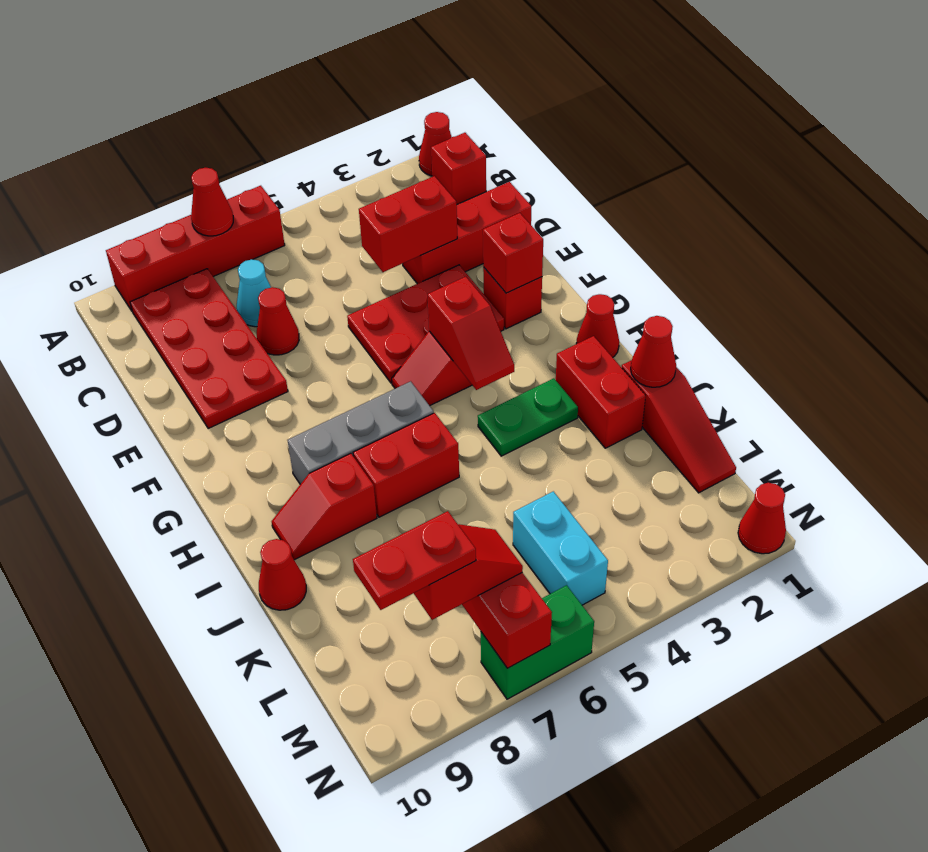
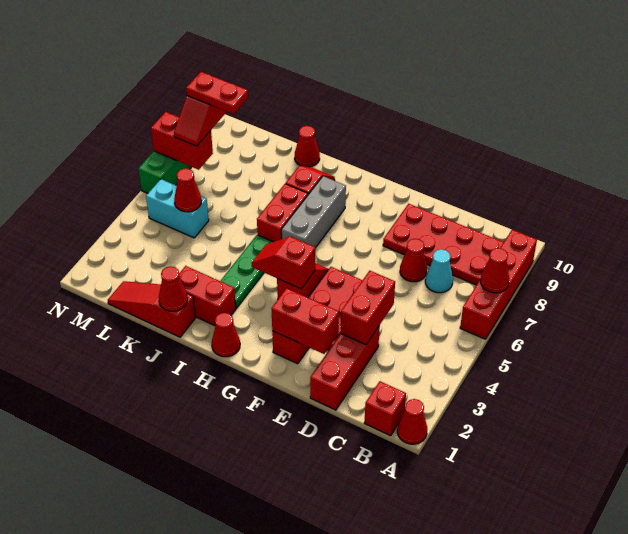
red brick F2 level 2 -> red brick E2:F2 level 2
green plate I3:I4 level 1 -> green plate I3:I5 level 1
red plate M8:M9 level 4 -> red plate L8:M8 level 4
red cone N1 level 1 -> red cone L5 level 2

